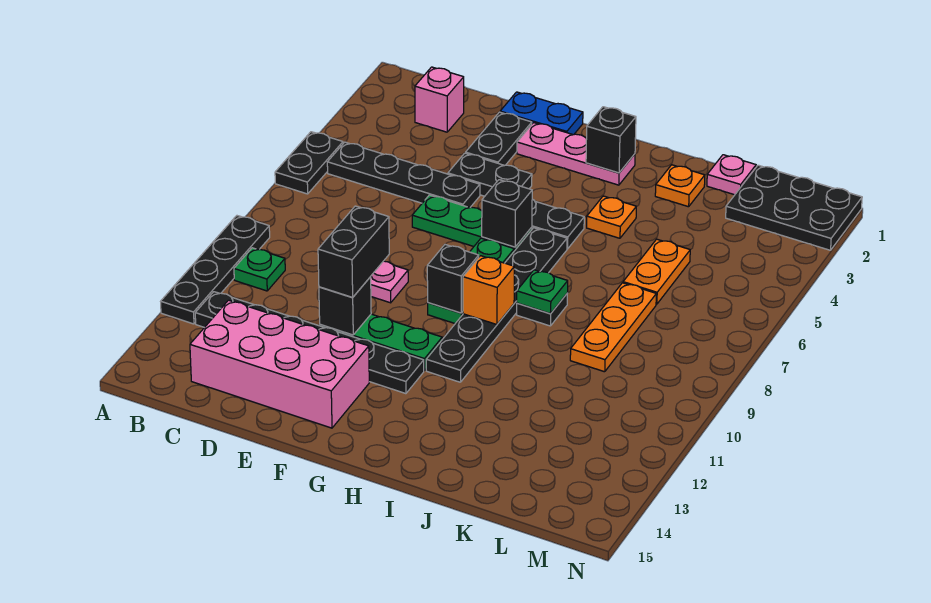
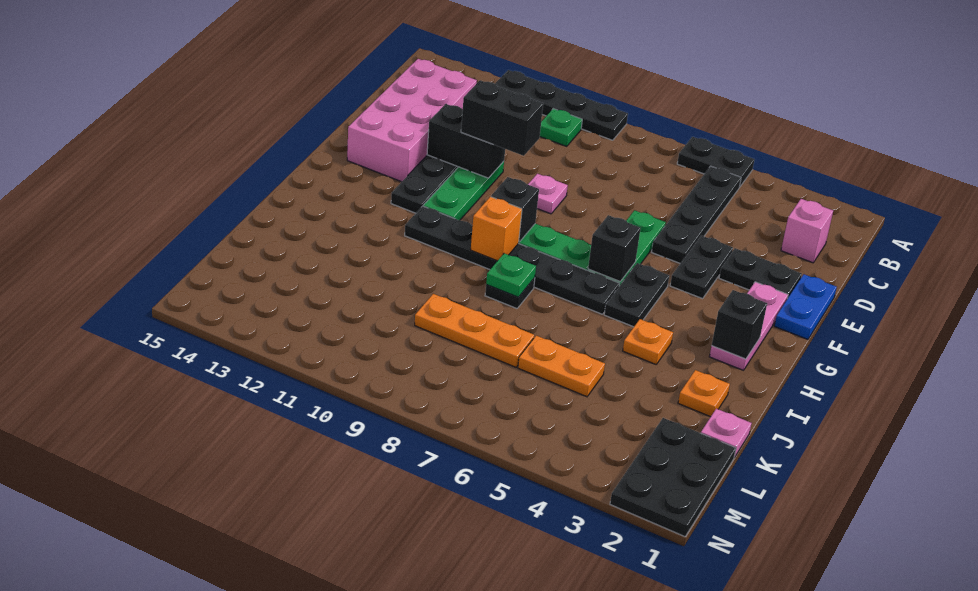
black brick E11 level 2 -> black brick E11:E12 level 2

